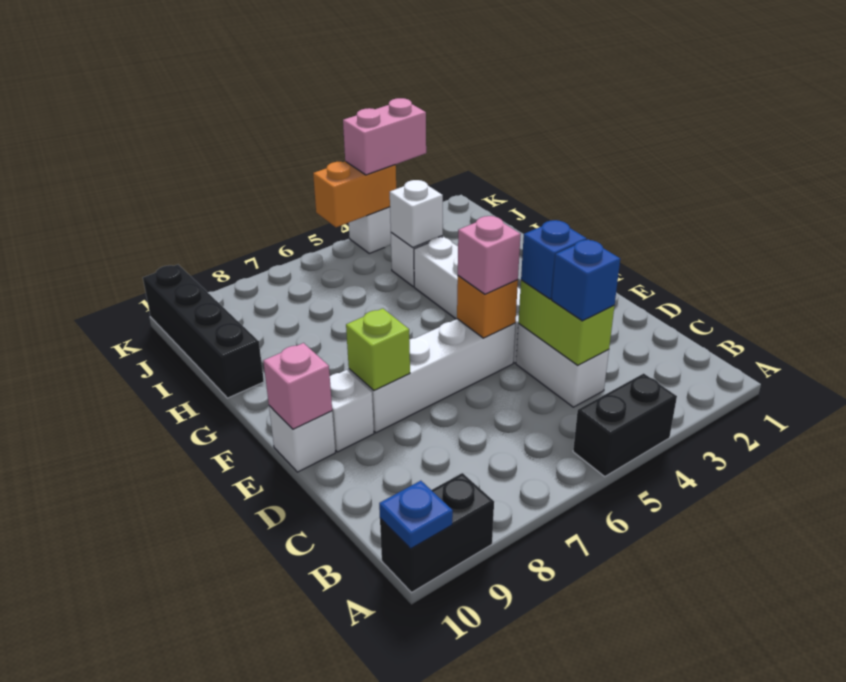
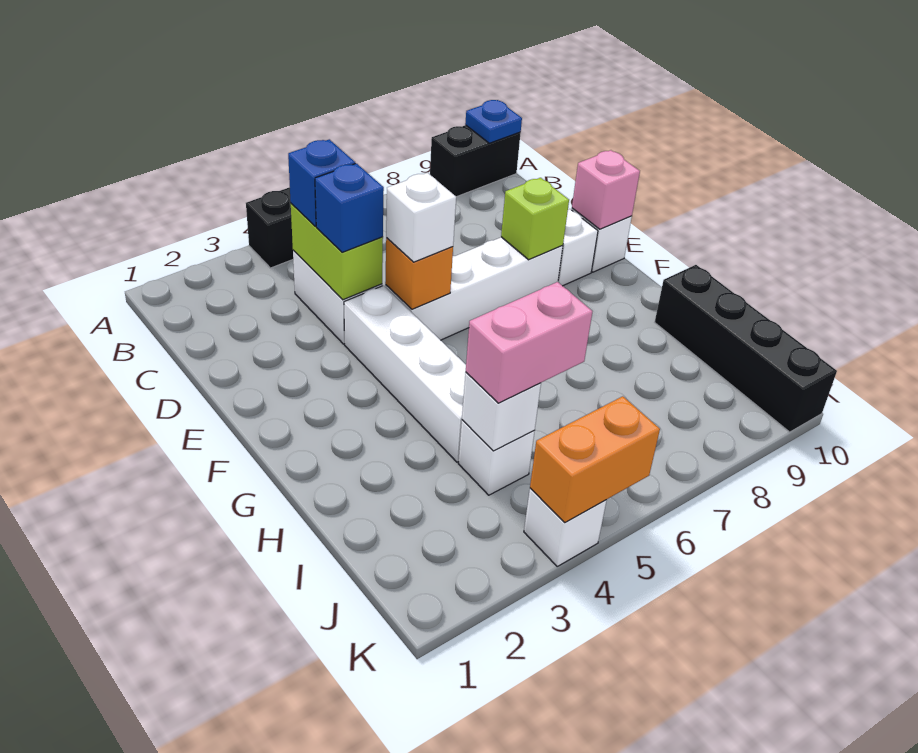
pink brick E5 level 3 -> white brick E5 level 3
pink brick K3:K4 level 3 -> pink brick I4:I5 level 3

